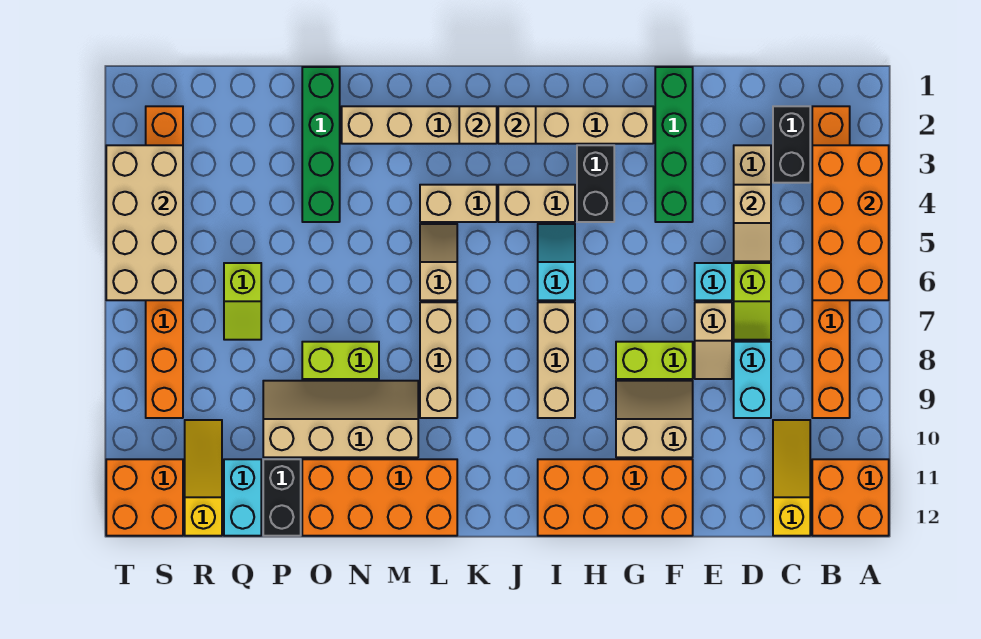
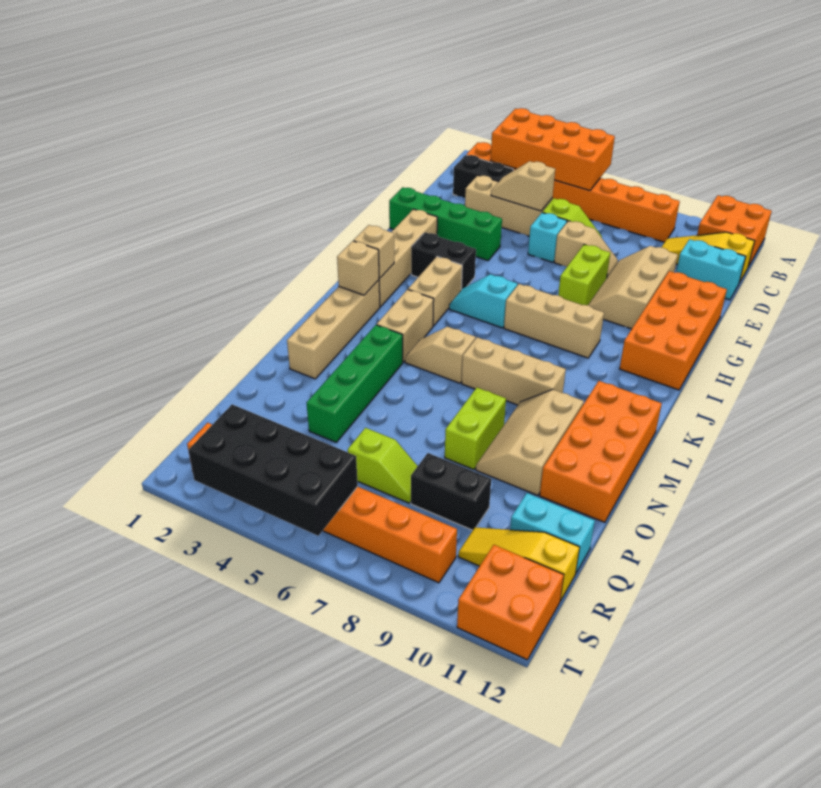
tan slope D4:D5 level 2 top 4 -> tan slope D4:D5 level 2 top 5
cyan brick D8:D9 level 1 -> cyan brick D11:D12 level 1
tan slope F9:G10 level 1 top 10 -> tan slope E9:G10 level 1 top 10
tan slope M9:P10 level 1 top 10 -> tan slope M9:O10 level 1 top 10
green brick O1:O4 level 1 -> green brick M4:P4 level 1
black brick P11:P12 level 1 -> black brick Q8:Q9 level 1
tan brick S3:T6 level 2 -> black brick S3:T6 level 2

